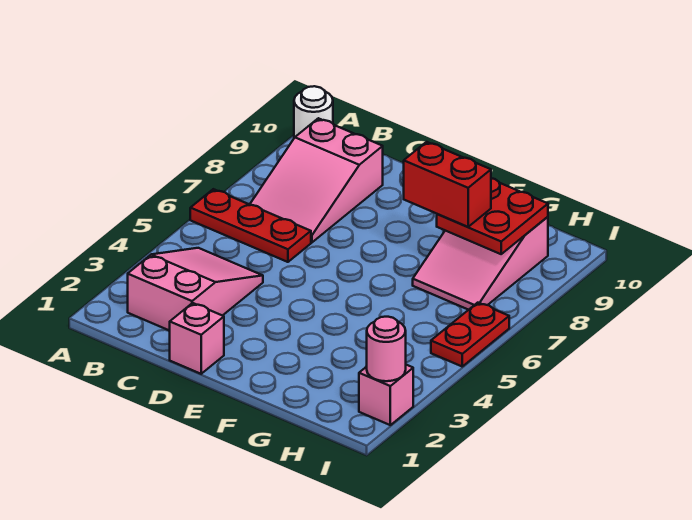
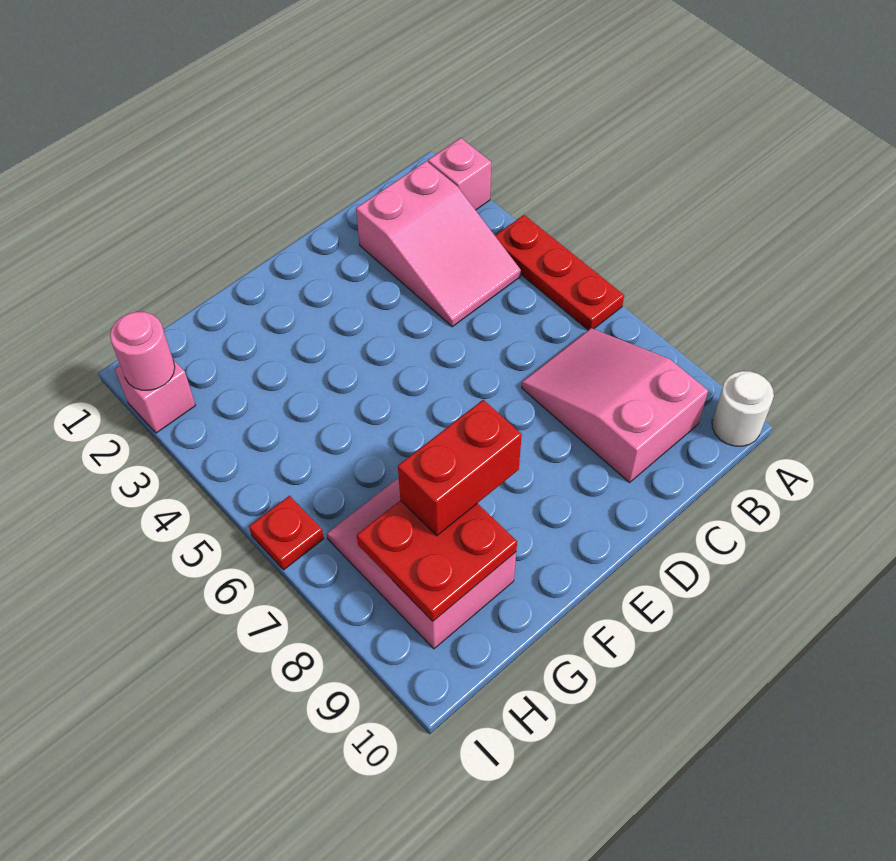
red plate A6:C6 level 1 -> red plate A4:A6 level 1
pink brick D1 level 1 -> pink brick A2 level 1
red plate I5:I6 level 1 -> red plate I6 level 1

